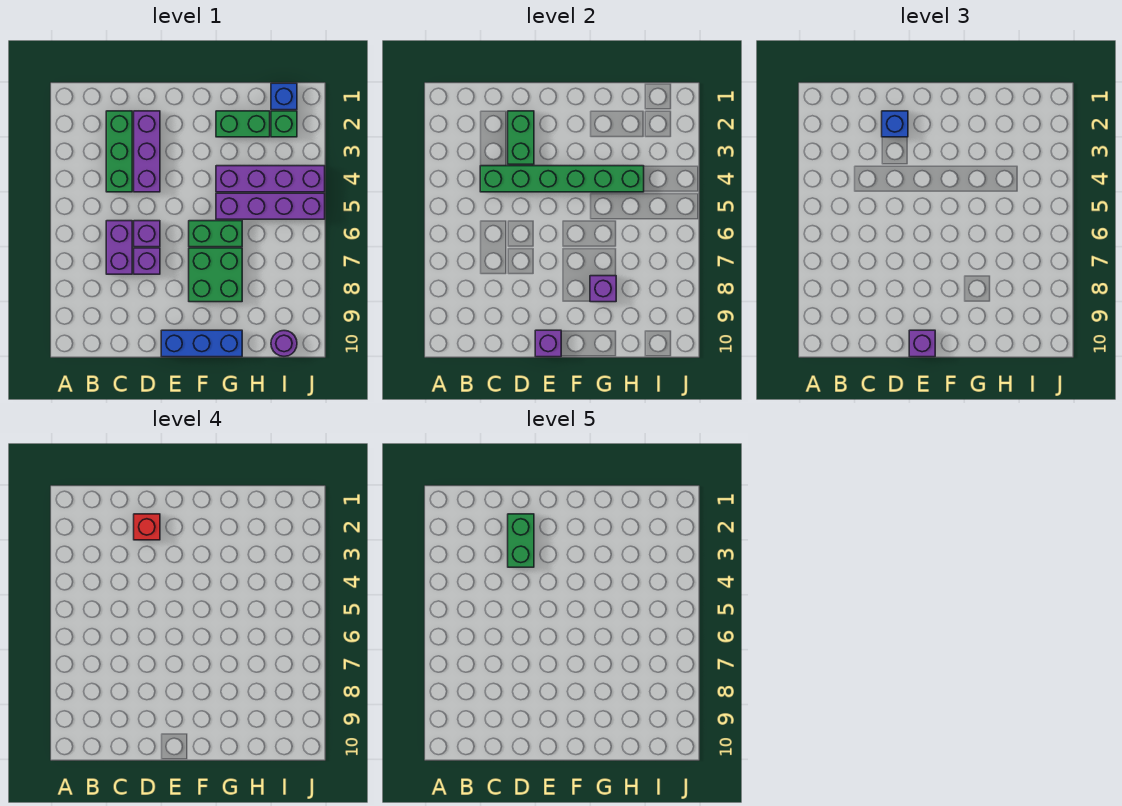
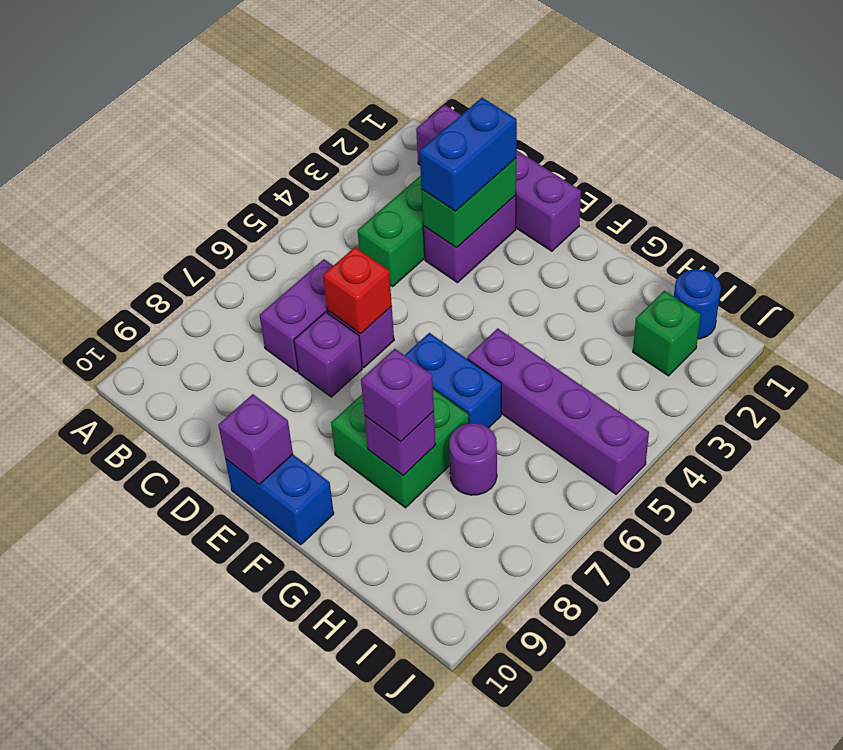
green brick C4:H4 level 2 -> none
purple brick D2:D4 level 1 -> purple brick D2:D3 level 1
blue brick D2 level 3 -> blue brick D2:D3 level 3
red brick D2 level 4 -> red brick D6 level 2
green brick D2:D3 level 5 -> none
blue brick E10:G10 level 1 -> blue brick E10:F10 level 1
purple brick E10 level 3 -> purple brick G8 level 3
green brick F6:G6 level 1 -> blue brick F6:G6 level 1
green brick G2:H2 level 1 -> none
purple brick G4:J4 level 1 -> purple brick B1:E1 level 1
blue brick I1 level 1 -> blue round brick I1 level 1
purple round brick I10 level 1 -> purple round brick H7 level 1

